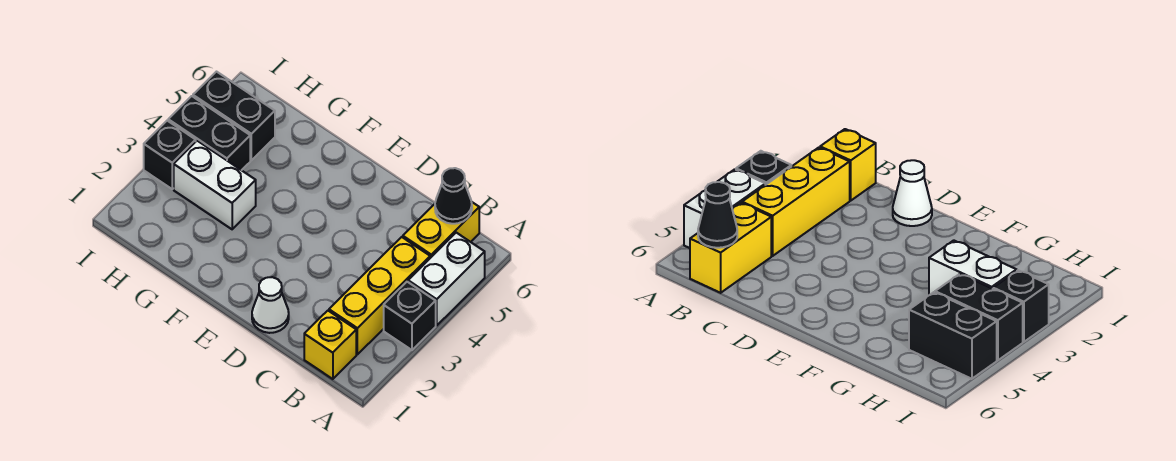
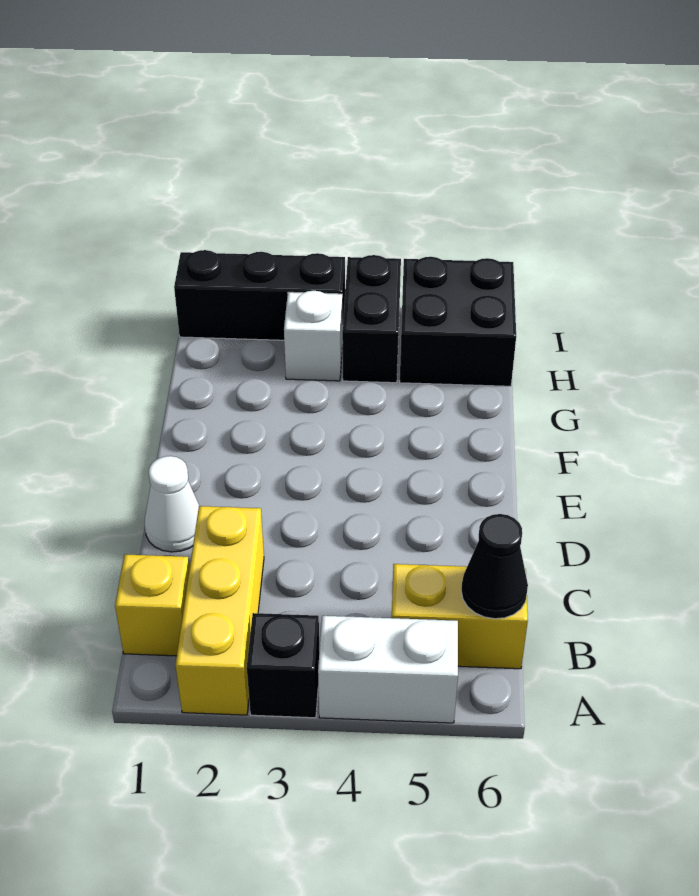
yellow brick B2:B4 level 1 -> yellow brick A2:C2 level 1
white brick G3:H3 level 1 -> white brick H3 level 1
black brick H5:I5 level 1 -> black brick H5:I6 level 1
black brick I3 level 1 -> black brick I1:I3 level 1

